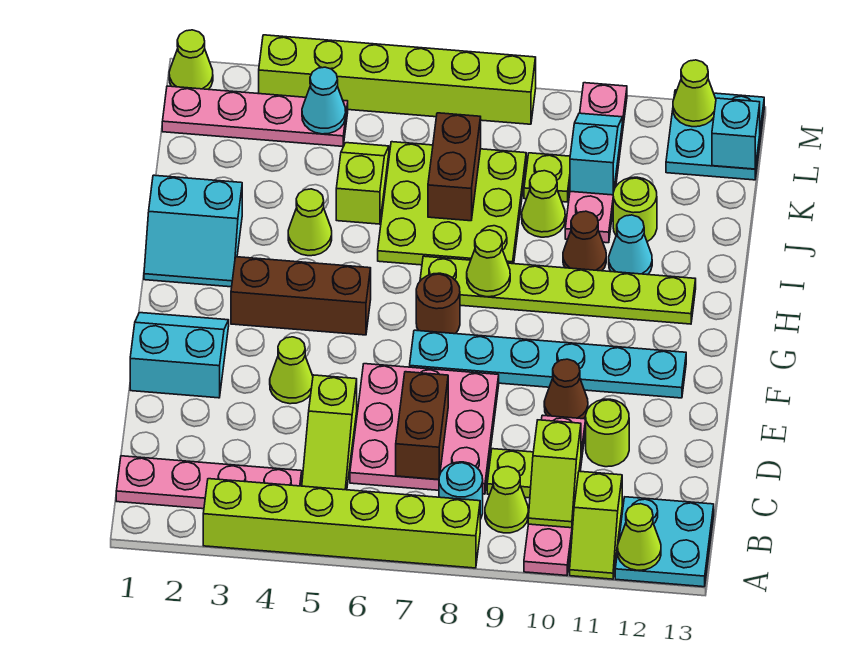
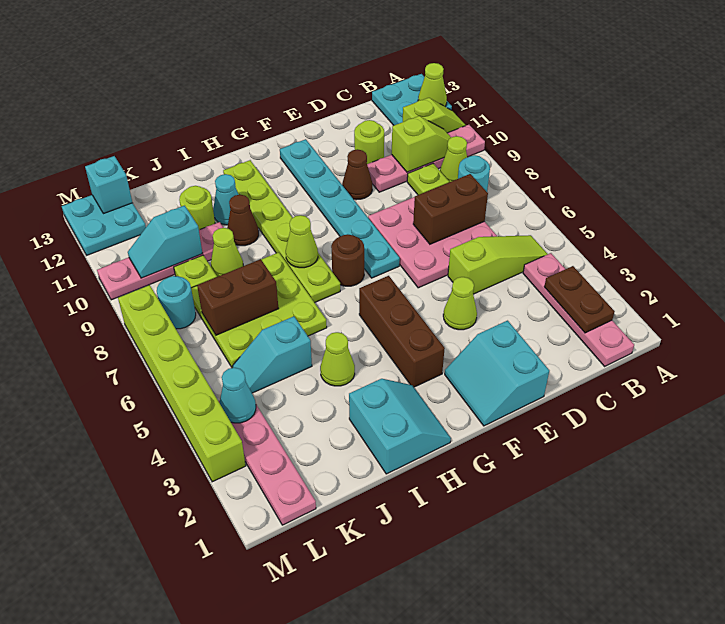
lime brick A3:A8 level 1 -> none
none -> brown plate B2:B3 level 2
lime slope J5:K5 level 1 top J -> cyan slope J5:K5 level 1 top J
none -> cyan round brick L8 level 1
lime cone M1 level 1 -> none
lime cone M12 level 2 -> none

